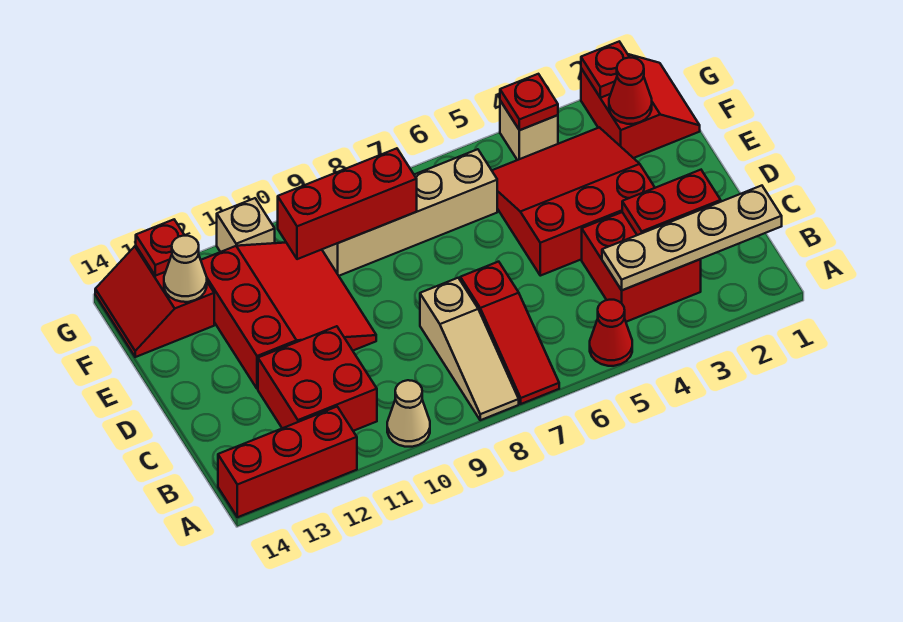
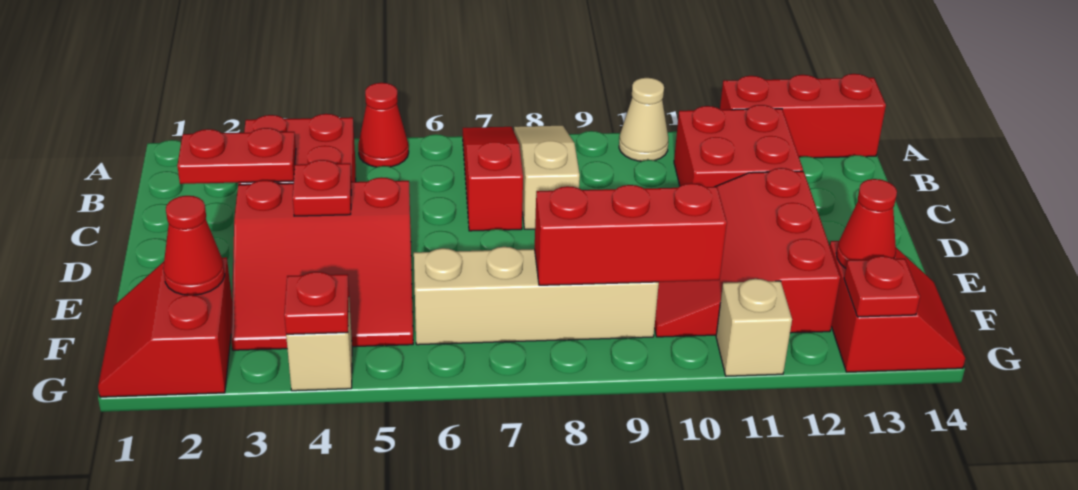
tan plate B1:B4 level 2 -> none
tan cone F13 level 2 -> red cone F13 level 2
red plate G2 level 2 -> red plate D4 level 2

